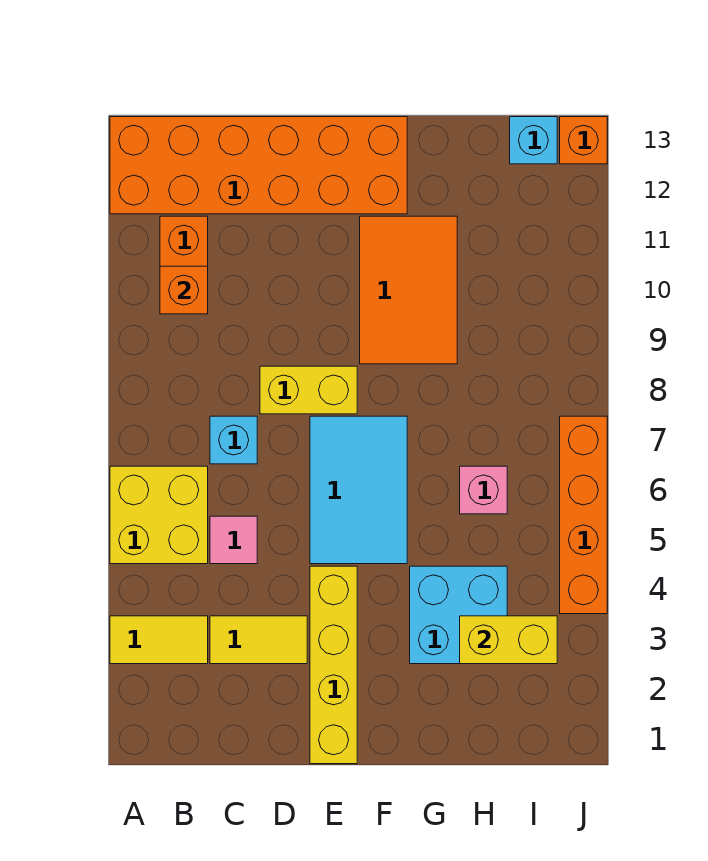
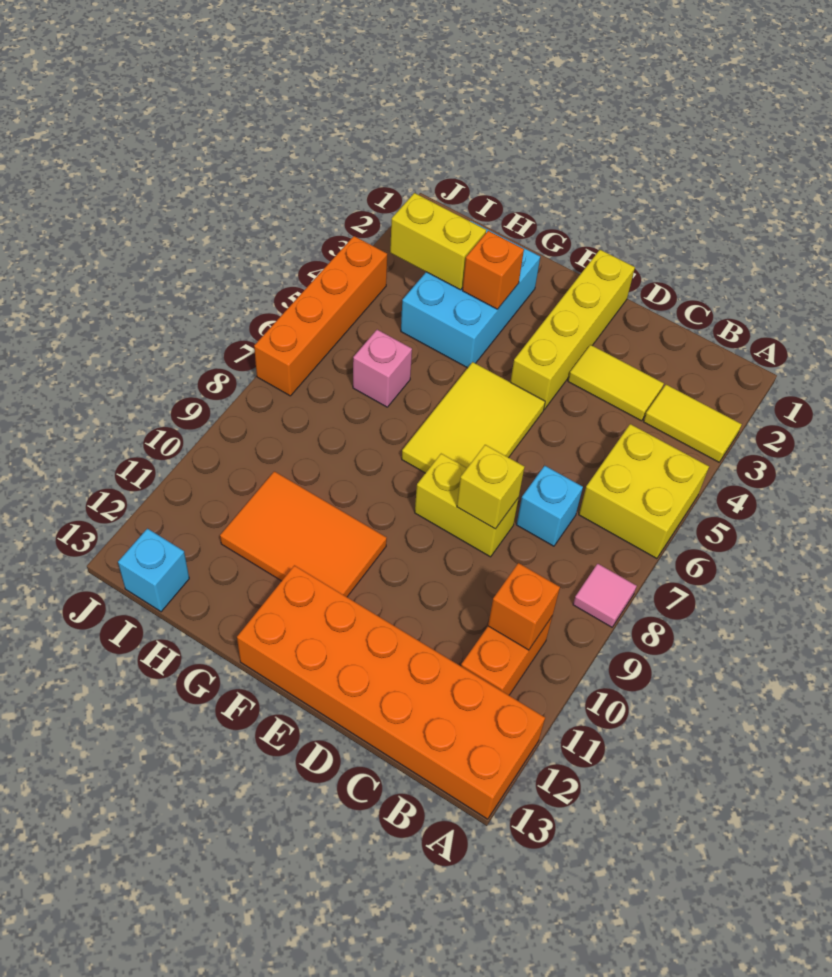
pink tile C5 level 1 -> pink tile A8 level 1
none -> yellow brick D8 level 2
cyan tile E5:F7 level 1 -> yellow tile E5:F7 level 1
orange tile F9:G11 level 1 -> orange tile F10:H11 level 1
cyan brick G3:H4 level 1 -> cyan brick G2:H4 level 1
orange brick J13 level 1 -> orange brick G3 level 2

